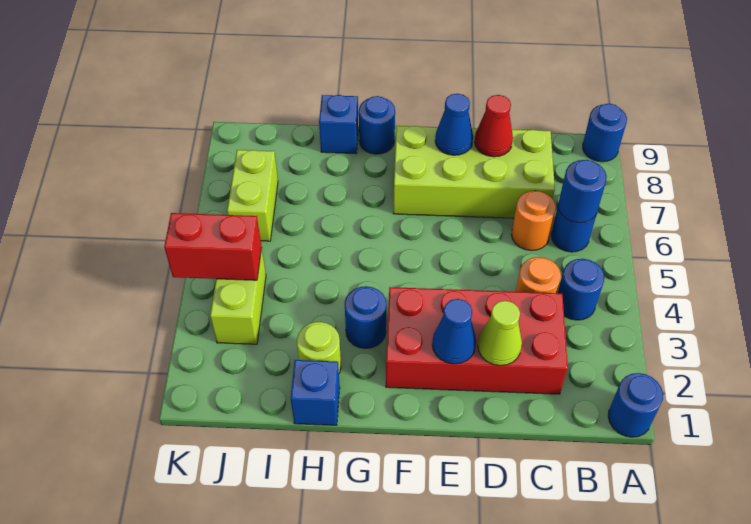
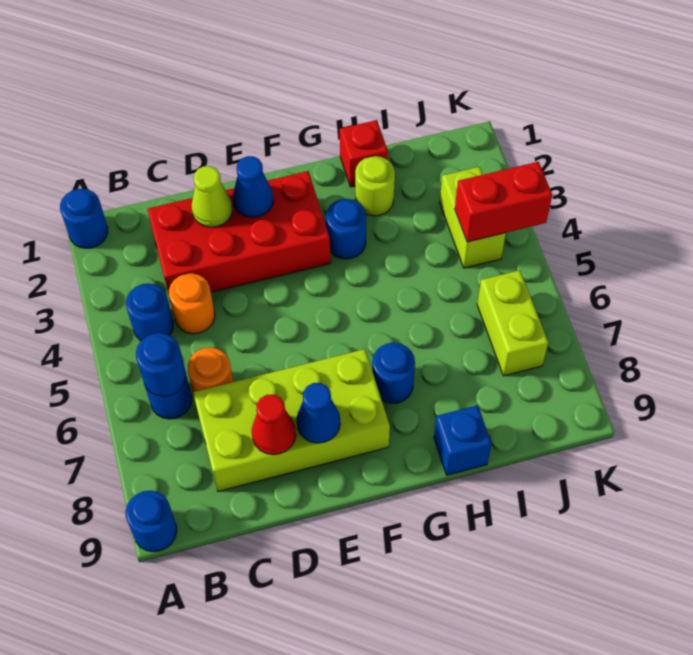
blue round brick G9 level 1 -> blue round brick G7 level 1
blue brick H1 level 1 -> red brick H1 level 1

